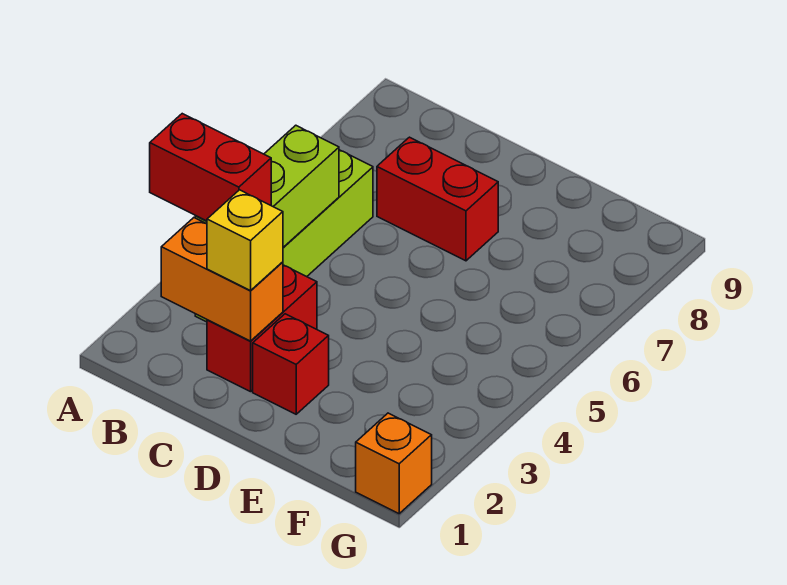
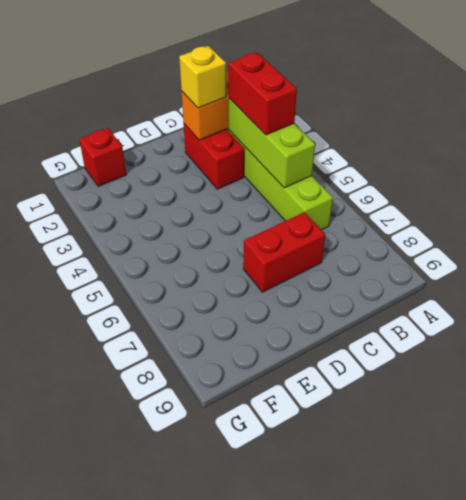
red brick A3:B3 level 3 -> red brick B3:B4 level 3
red brick D2 level 1 -> red brick F1 level 1
orange brick G1 level 1 -> none

